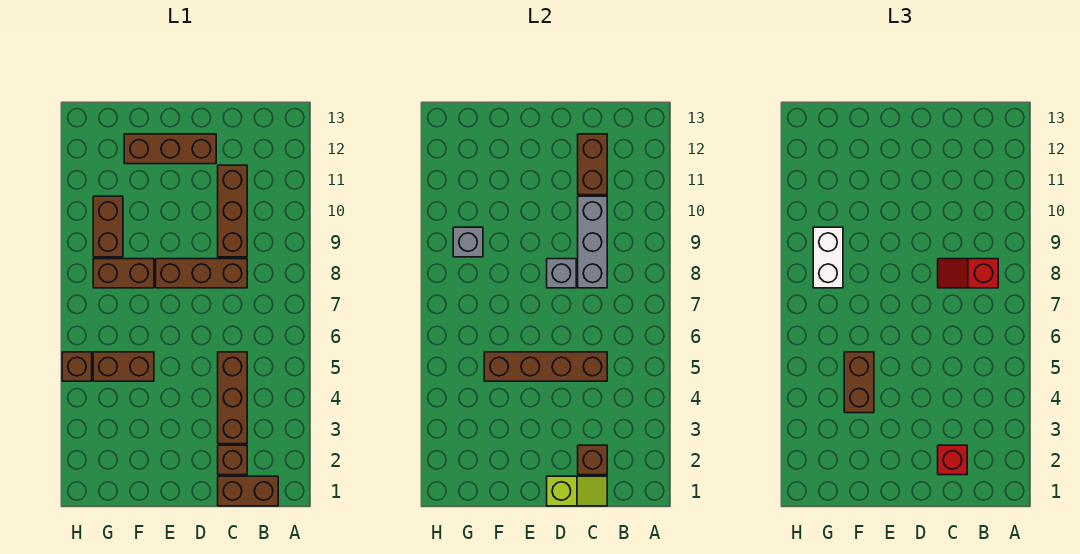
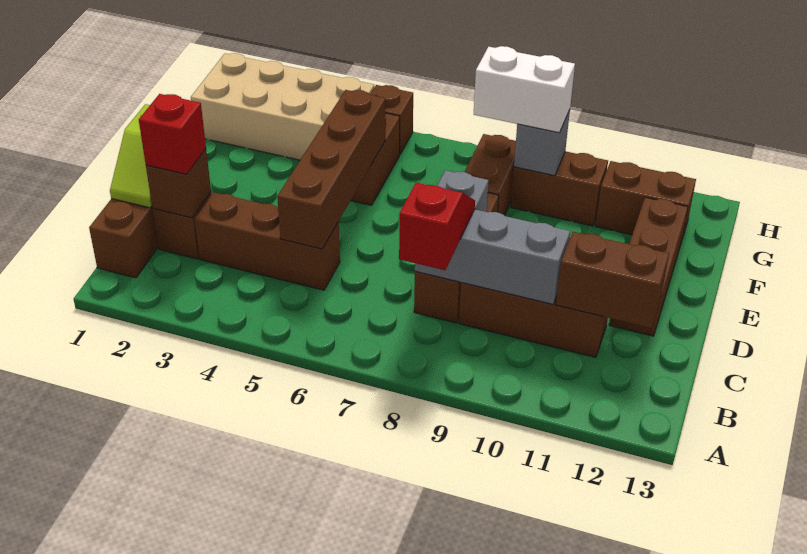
brown brick F4:F5 level 3 -> brown brick G11:G12 level 1
none -> tan brick G1:H4 level 1

